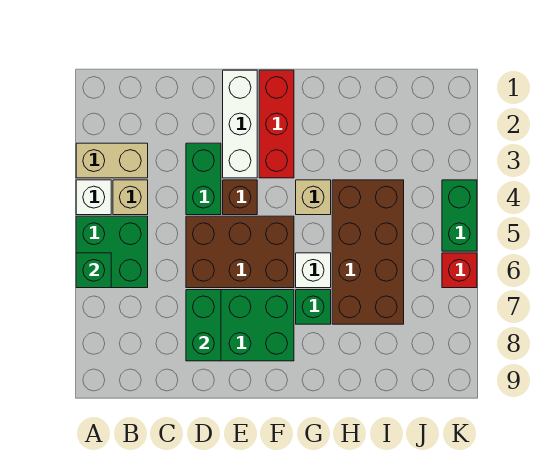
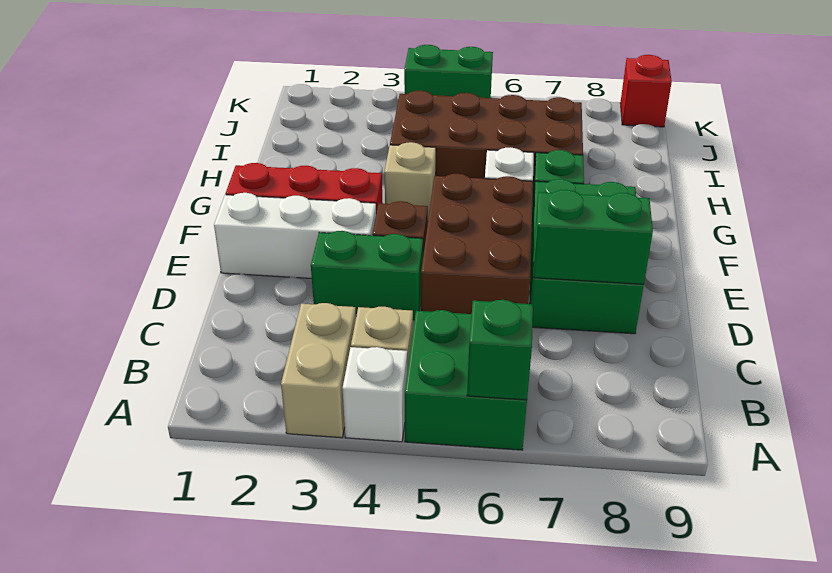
red brick K6 level 1 -> red brick K9 level 1

